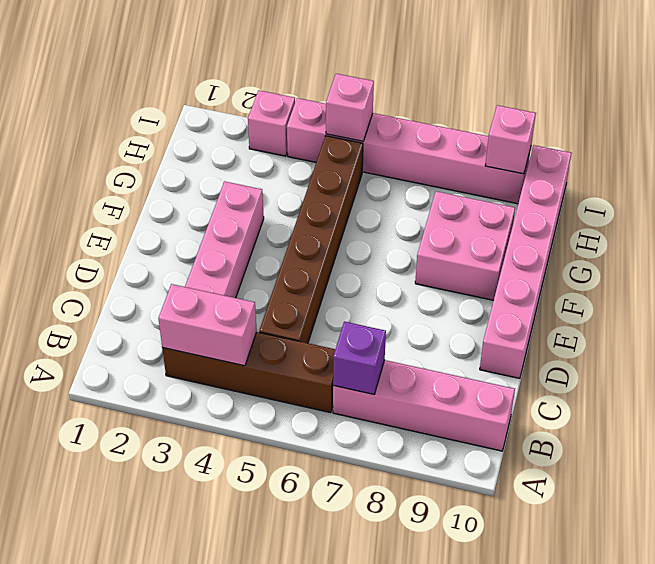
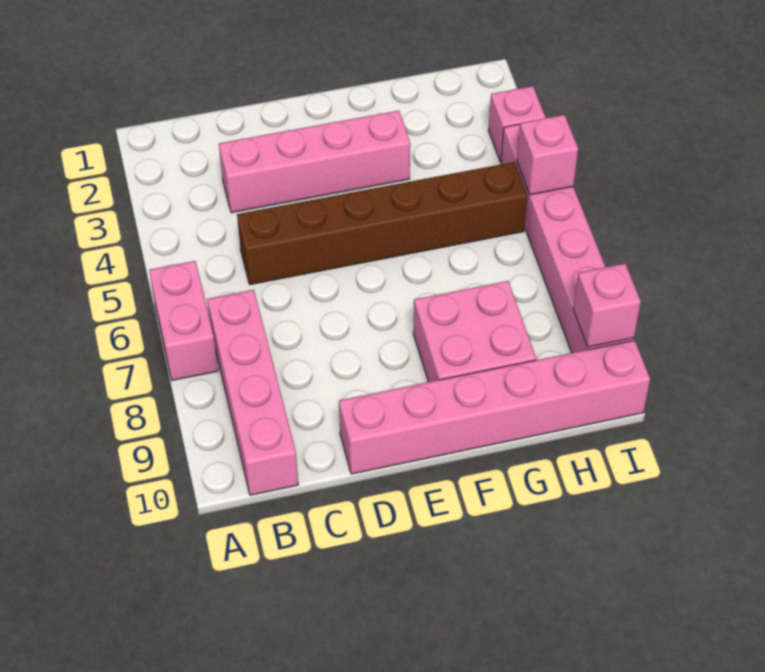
brown brick B3:B6 level 1 -> none
pink brick B3:B4 level 2 -> pink brick A6:A7 level 1
purple brick B7 level 2 -> none

